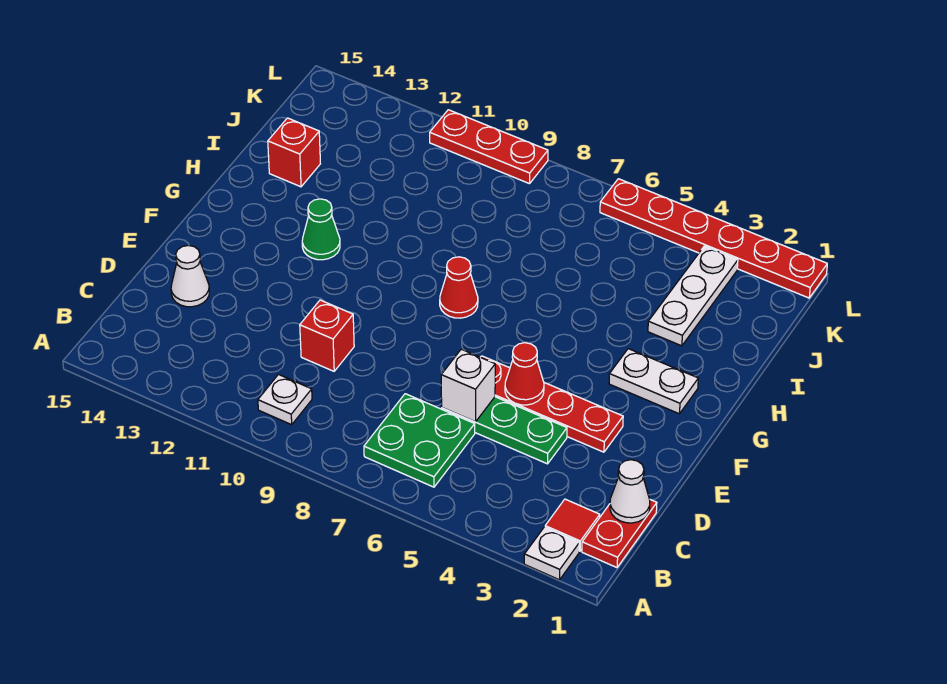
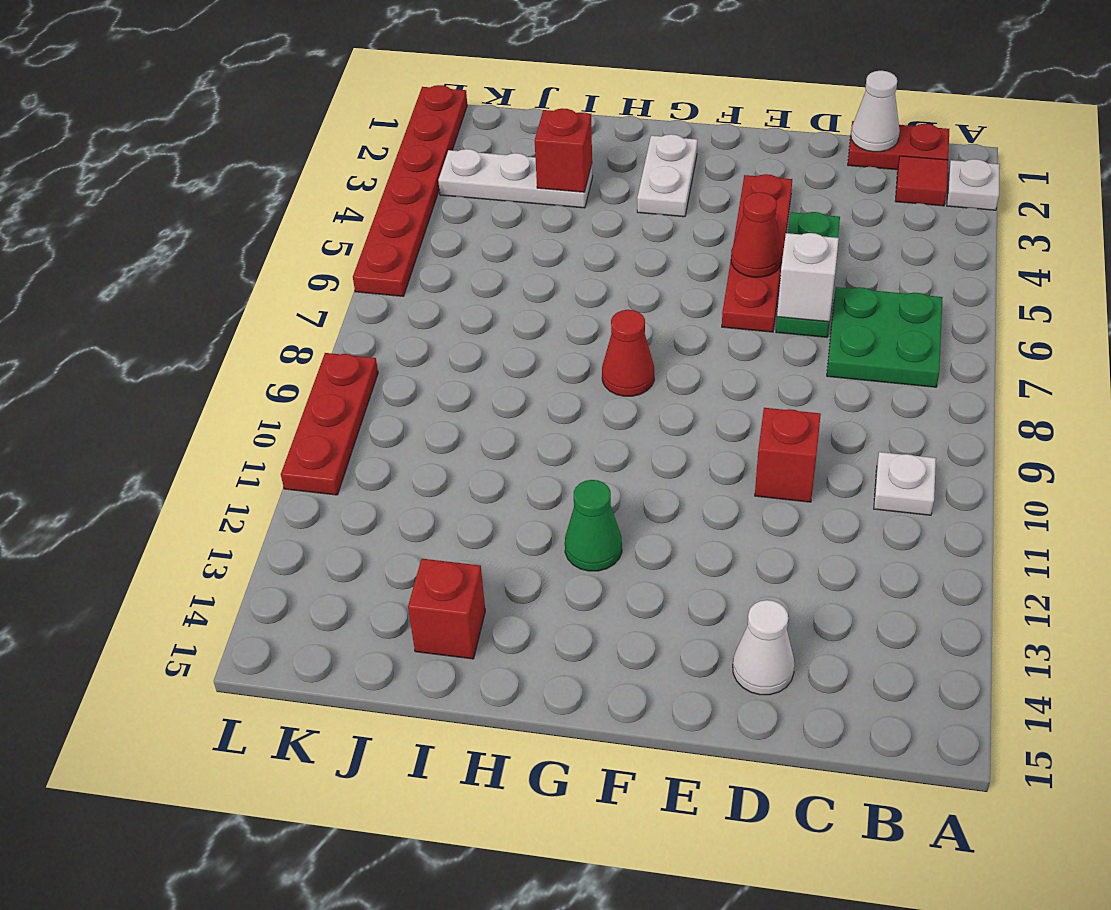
none -> red brick I3 level 2

